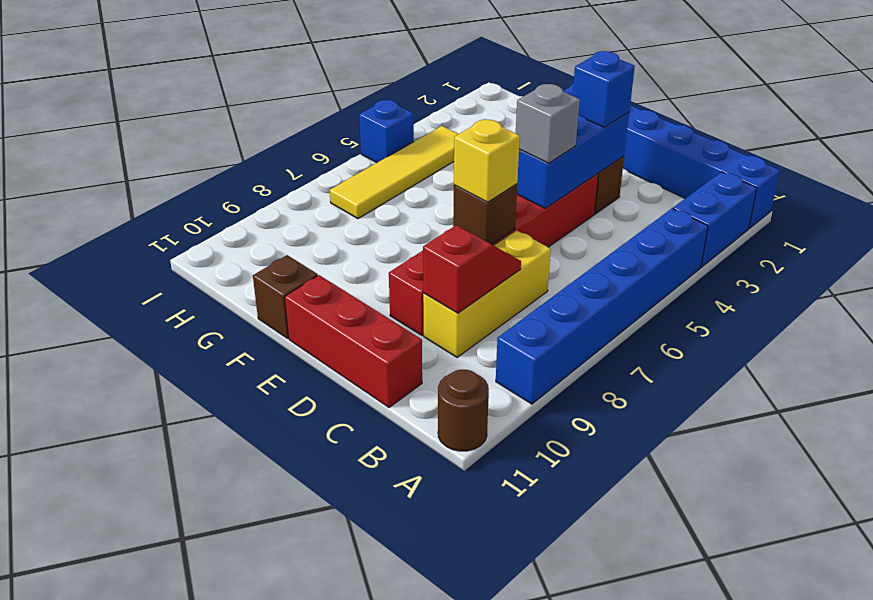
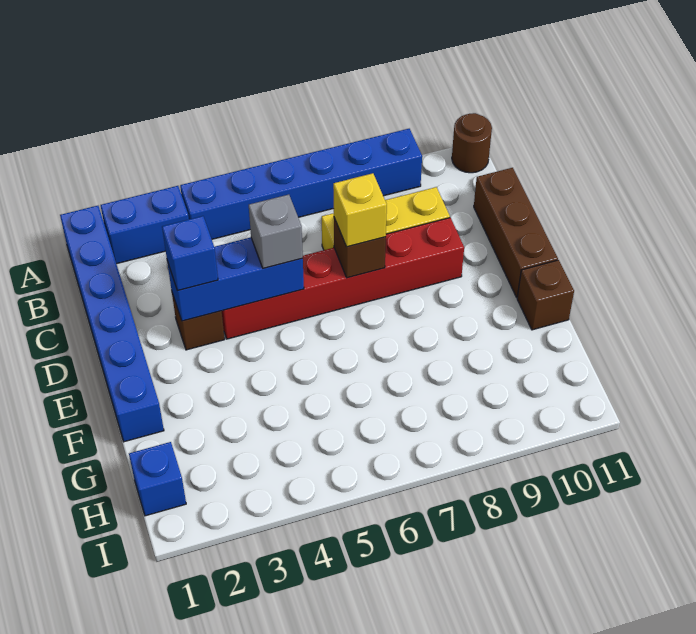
red slope C8:C9 level 2 top 9 -> none
red brick C11:E11 level 1 -> brown brick C11:E11 level 1
yellow tile H4:H7 level 1 -> none
blue brick I5 level 1 -> blue brick H1 level 1

